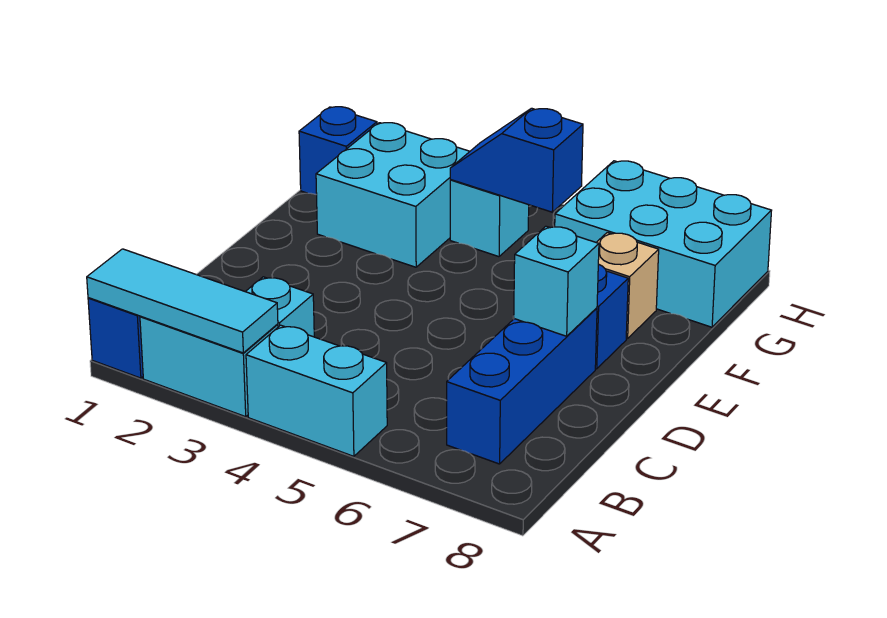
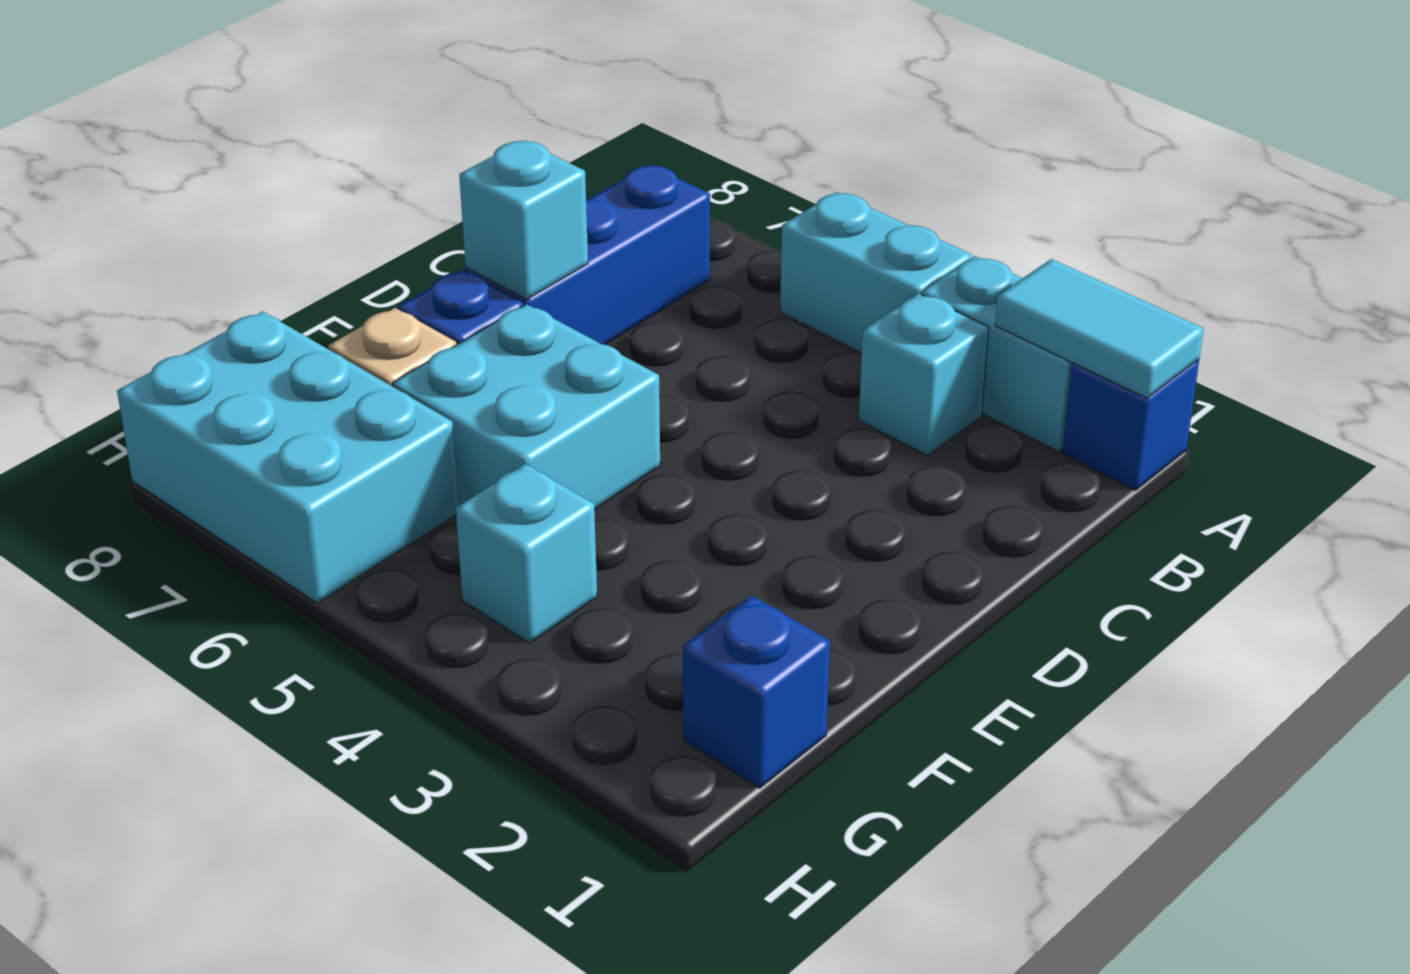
cyan tile A1:A3 level 2 -> cyan tile A1:A2 level 2
cyan brick F2:G3 level 1 -> cyan brick E5:F6 level 1
blue slope G4:G5 level 2 top 5 -> none

